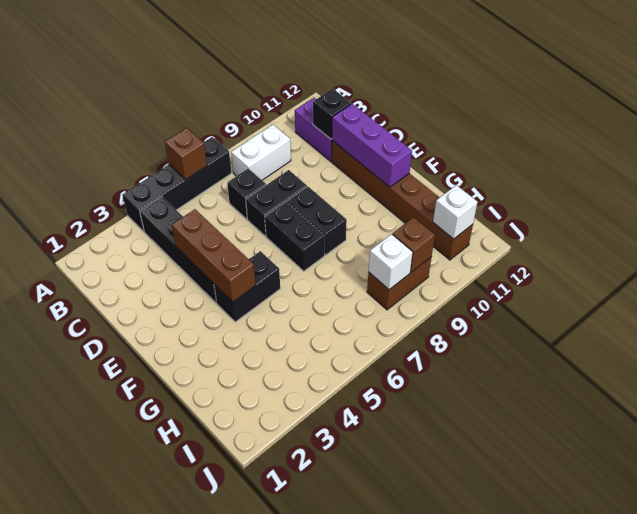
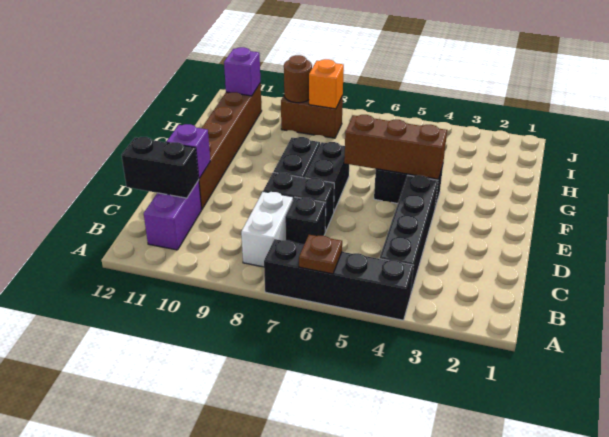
brown brick A6 level 2 -> brown plate A6 level 2
white brick B8:B9 level 1 -> white brick B8:C8 level 1
black brick C11 level 2 -> black brick C11:C12 level 2
brown brick D4:F4 level 2 -> brown brick F4:F6 level 2
purple brick D11:F11 level 2 -> purple brick D11 level 2
white brick I8 level 2 -> orange brick I8 level 2
brown brick I9 level 2 -> brown round brick I9 level 2
white brick I11 level 2 -> purple brick I11 level 2

